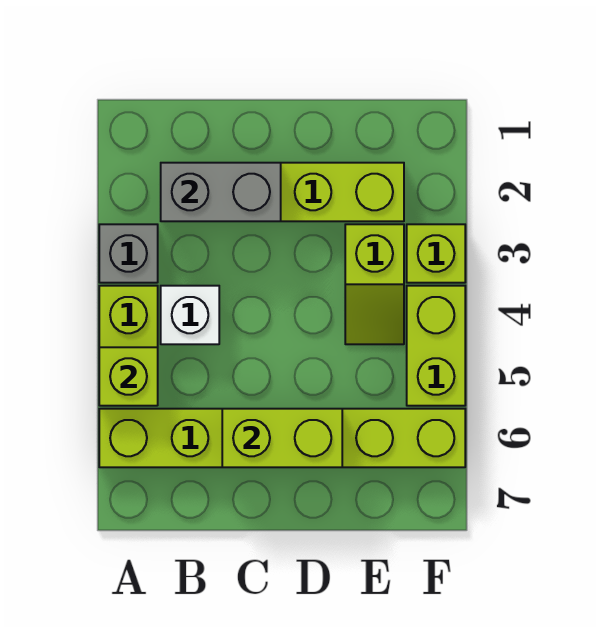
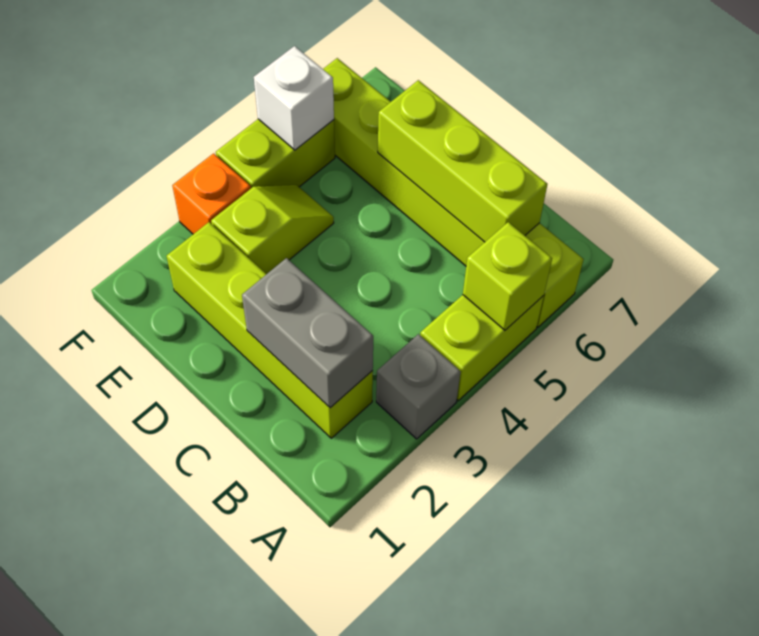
white brick B4 level 1 -> white brick F5 level 2
lime brick C6:D6 level 2 -> lime brick B6:D6 level 2
lime brick F3 level 1 -> orange brick F3 level 1

